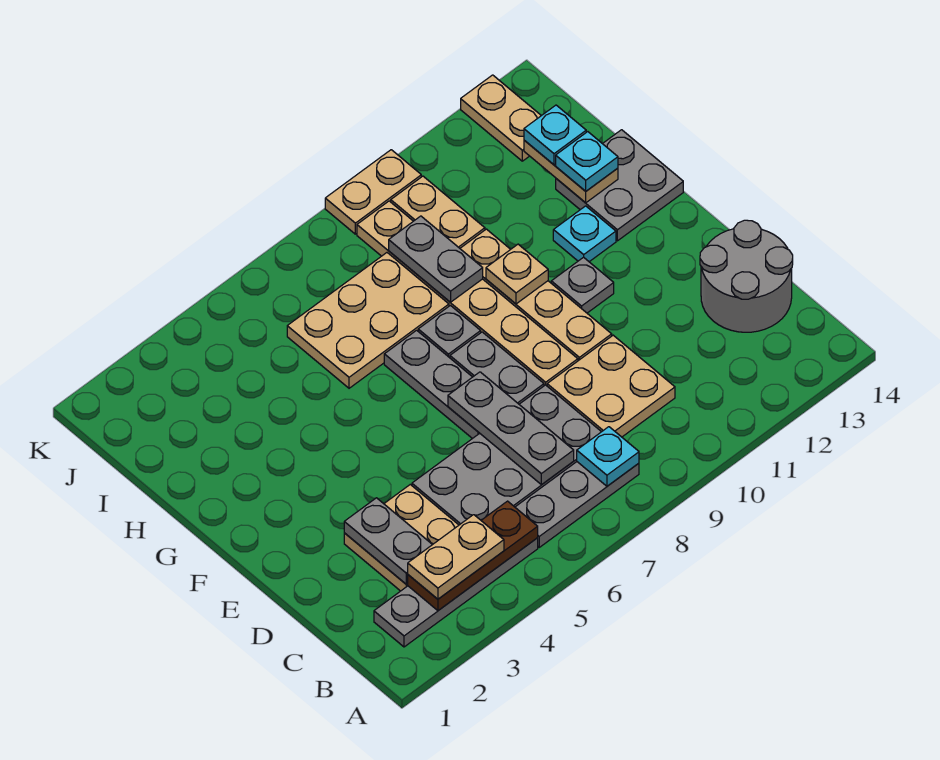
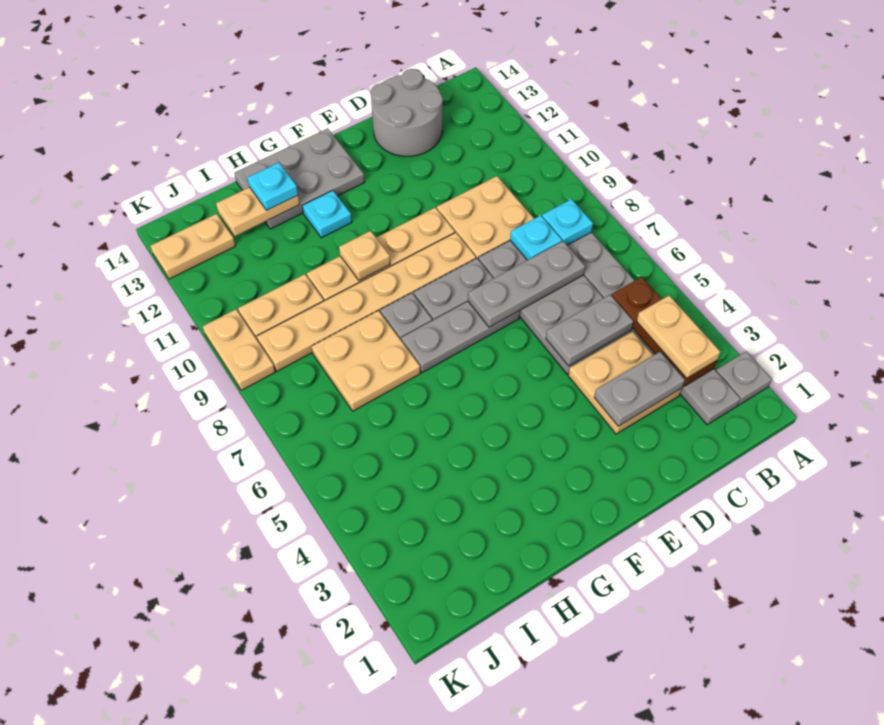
grey plate F11 level 1 -> grey plate A2 level 1
grey plate G13:H14 level 1 -> grey plate F13:H14 level 1
tan plate H6:I8 level 1 -> tan plate H7:I8 level 1
grey plate H9:I9 level 2 -> grey plate C5:D5 level 2
cyan plate I13 level 3 -> cyan plate C8 level 2

